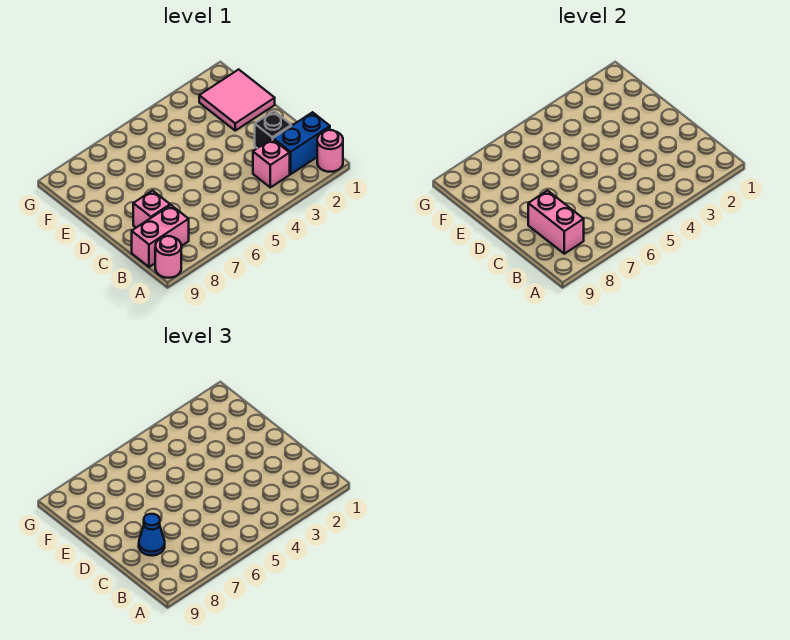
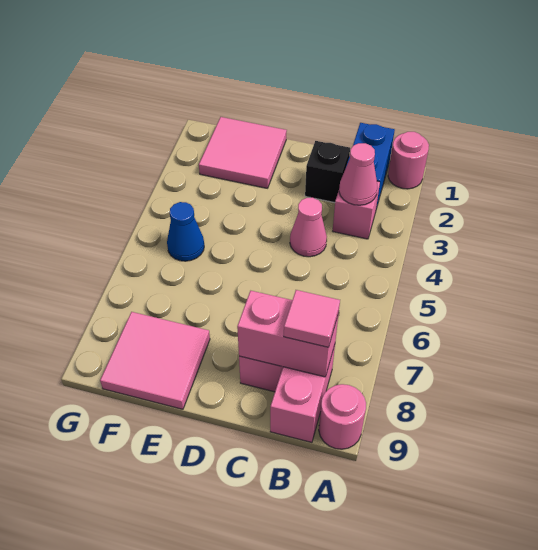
none -> pink cone B3 level 2
none -> pink tile B8 level 3
none -> pink cone C4 level 1
blue cone C8 level 3 -> blue cone F5 level 1
none -> pink tile E8:F9 level 1

